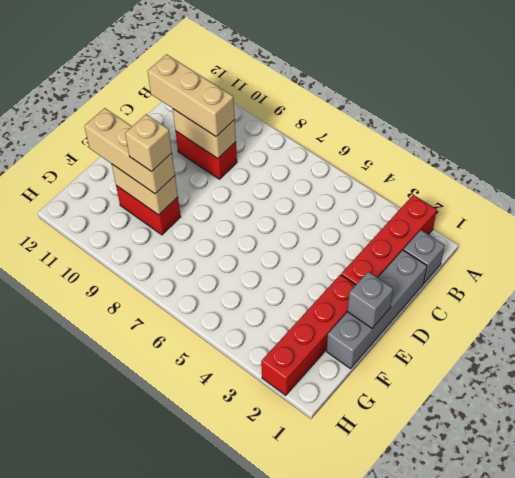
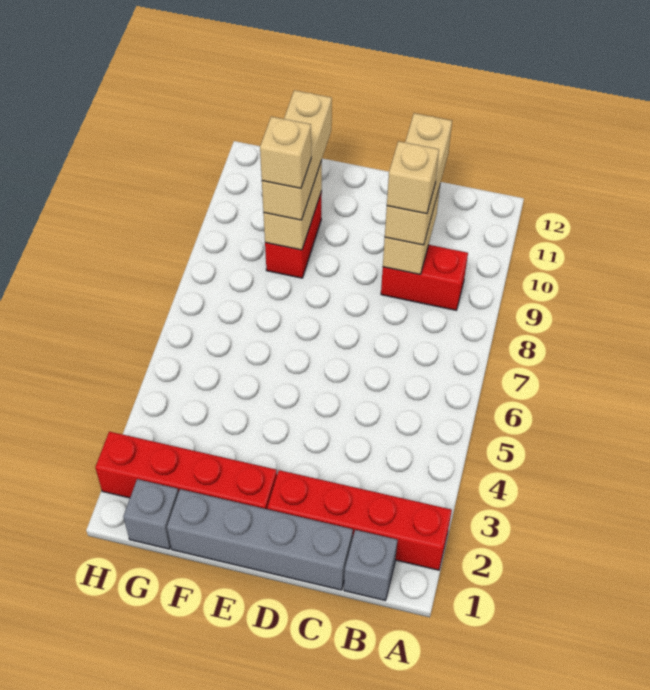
red brick C9:C10 level 1 -> red brick B9:C9 level 1
none -> tan brick C9 level 4
grey brick E1 level 2 -> grey brick G1 level 1

